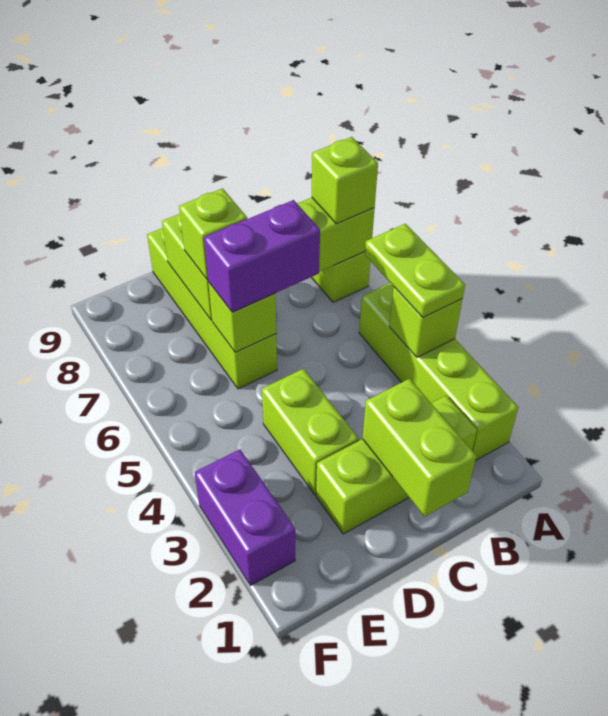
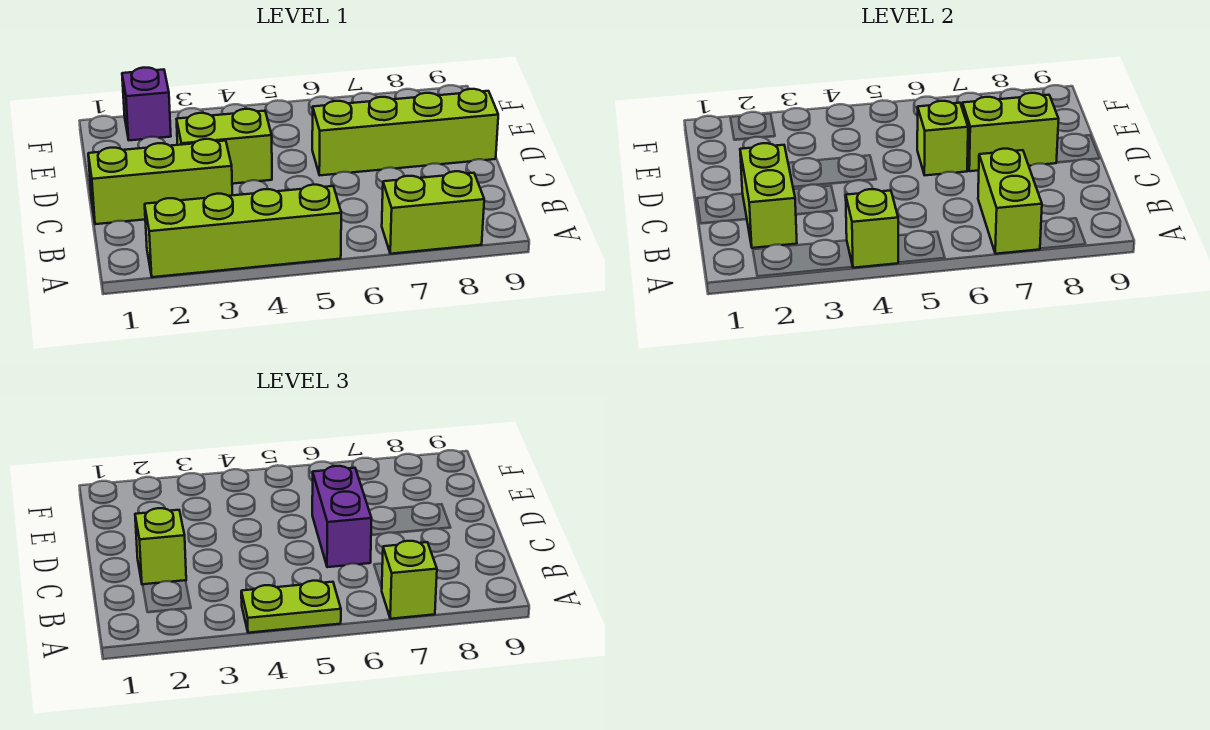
lime brick B2:D2 level 1 -> lime brick C1:C3 level 1
lime brick C1:C2 level 2 -> lime brick B2:C2 level 2
lime brick D7 level 3 -> lime brick C2 level 3
purple brick F2:F3 level 1 -> purple brick F2 level 1

